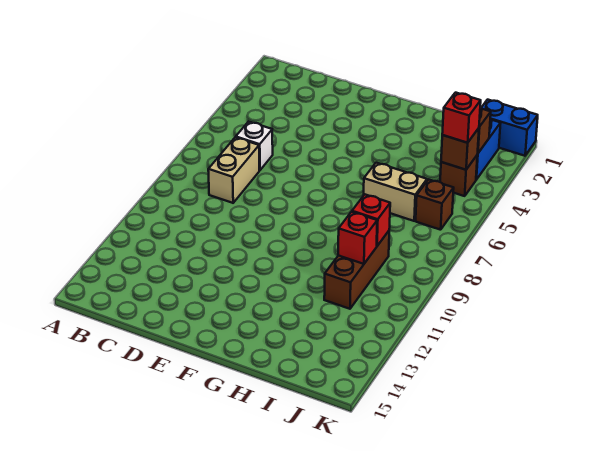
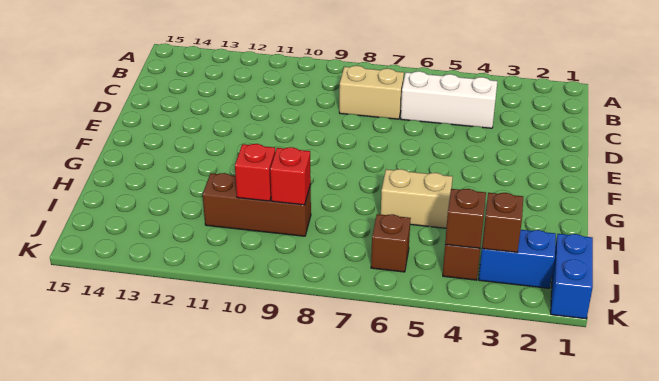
white brick C6 level 1 -> white brick C4:C6 level 1
tan brick H6:I6 level 1 -> tan brick H5:H6 level 1
red brick J4 level 3 -> none

